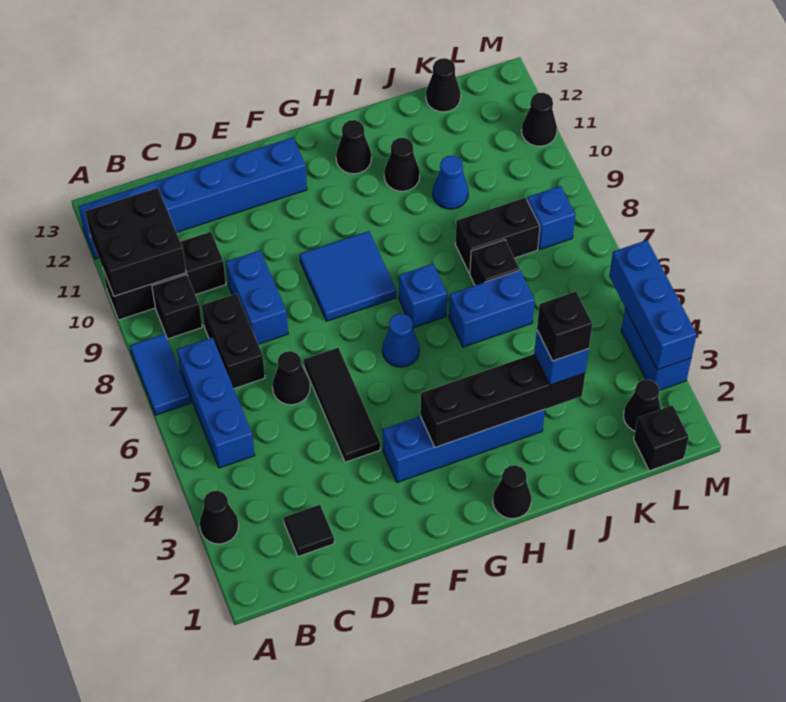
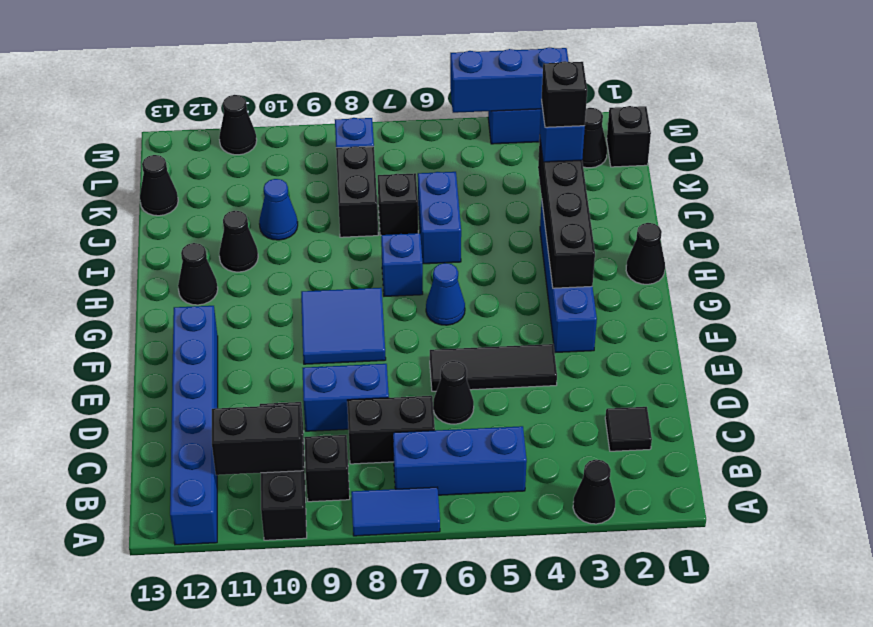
black brick A10:B11 level 2 -> black brick B10:B11 level 2

